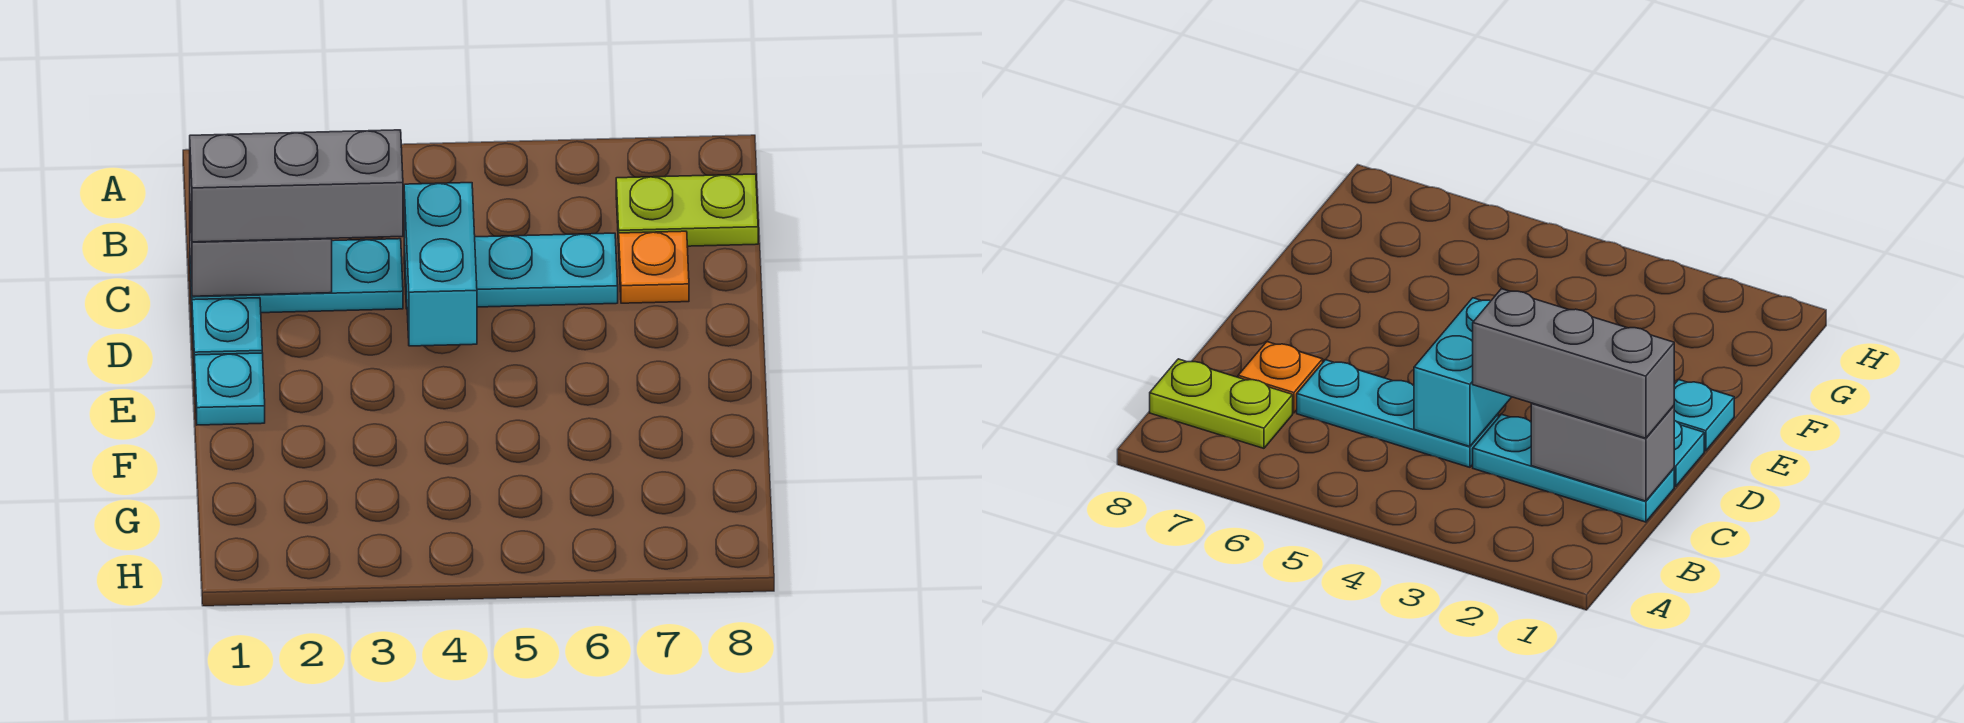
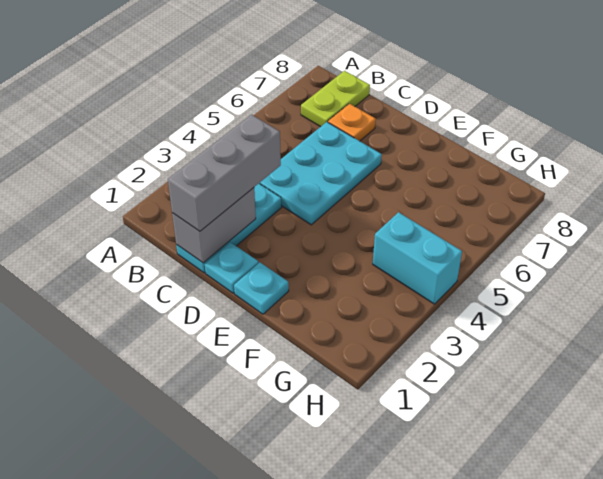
cyan plate C4:C6 level 1 -> cyan plate C4:D6 level 1
cyan brick C4:D4 level 2 -> cyan brick G4:H4 level 1

